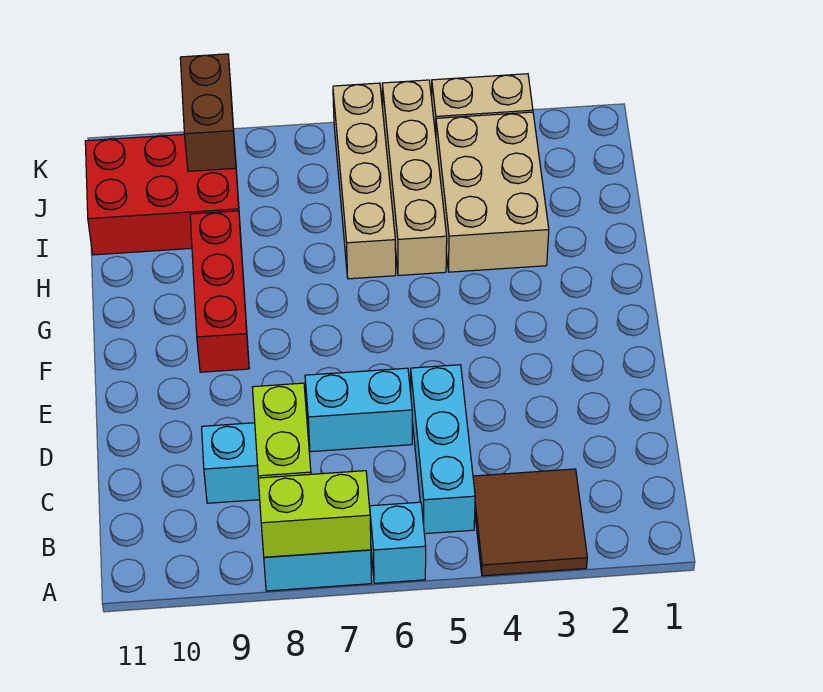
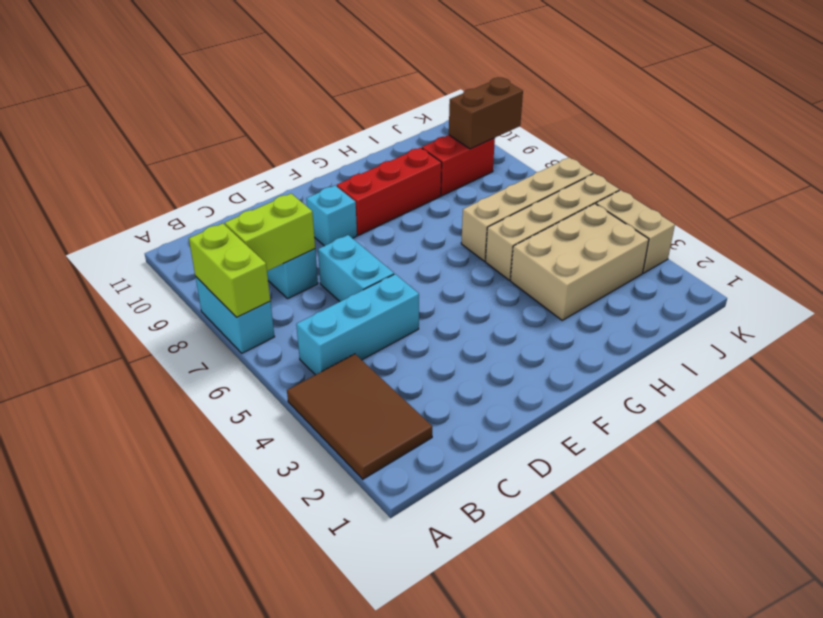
brown tile A3:B4 level 1 -> brown tile A2:B4 level 1
cyan brick A6 level 1 -> cyan brick E9 level 1
red brick I9:J11 level 1 -> red brick I9:J9 level 1

